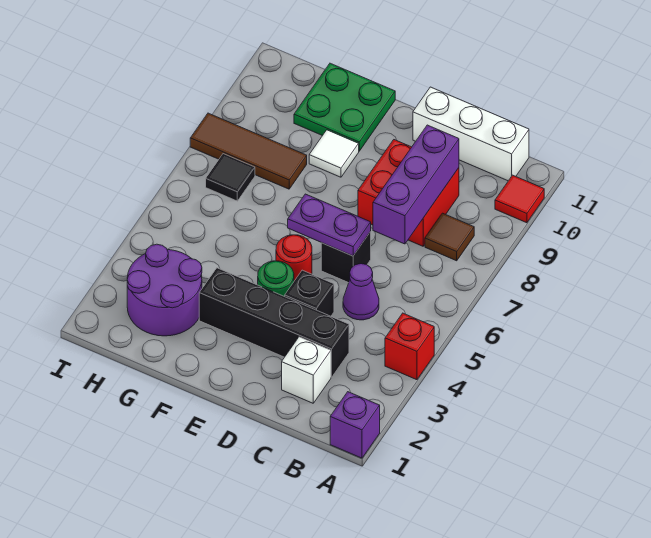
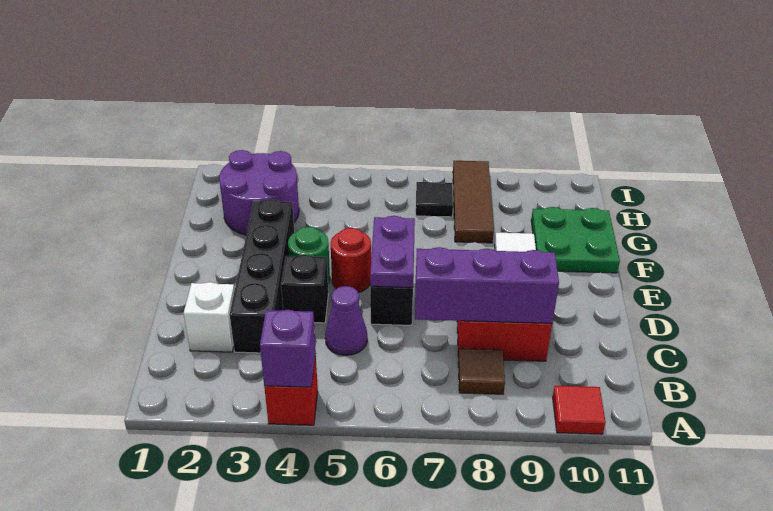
purple brick A1 level 1 -> purple brick A4 level 2
white brick B11:D11 level 1 -> none

